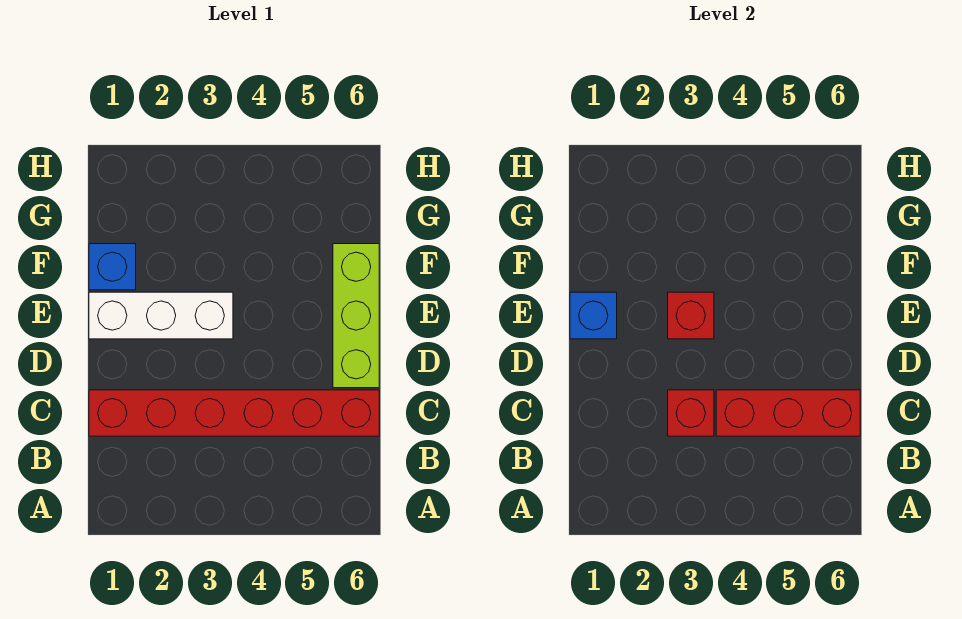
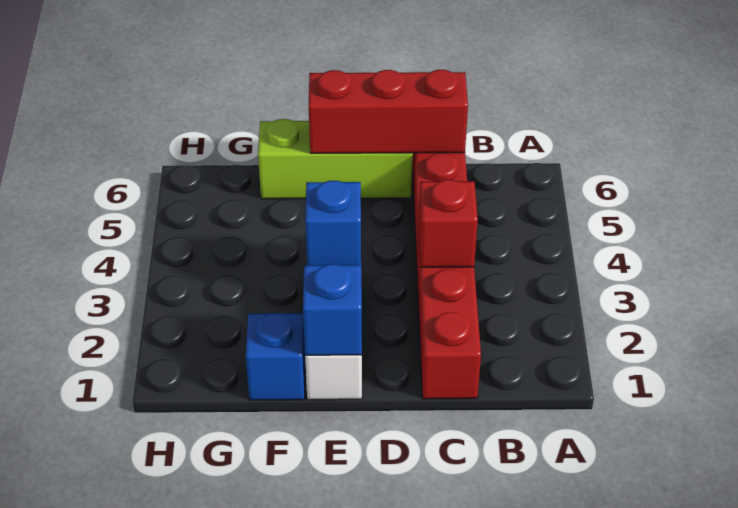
red brick C4:C6 level 2 -> red brick C6:E6 level 2
red brick E3 level 2 -> blue brick E3 level 2

